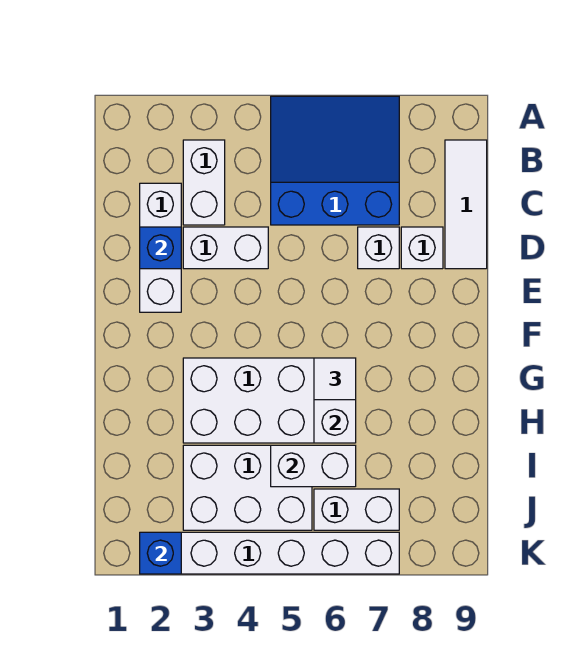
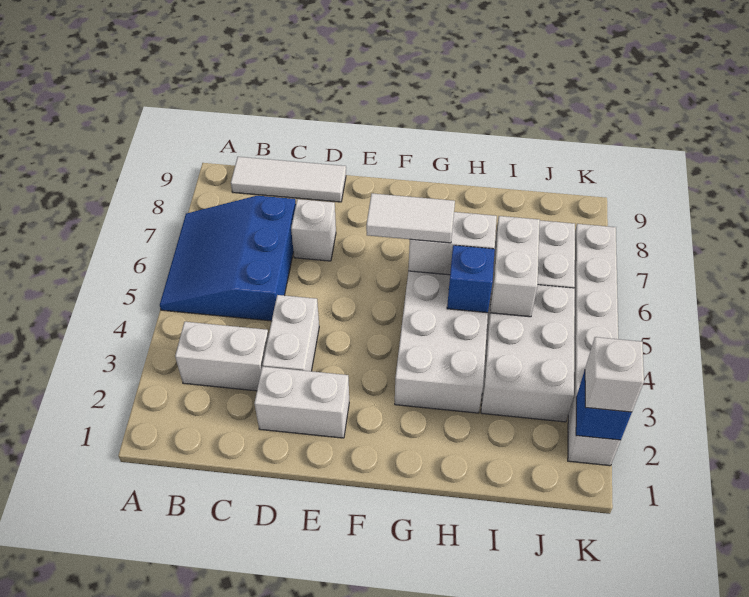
white brick C2:E2 level 1 -> white brick D2:E2 level 1
blue brick D2 level 2 -> blue brick H5 level 2
white brick D8 level 1 -> white brick K2 level 3
white tile G6 level 3 -> white tile F6:G6 level 3

